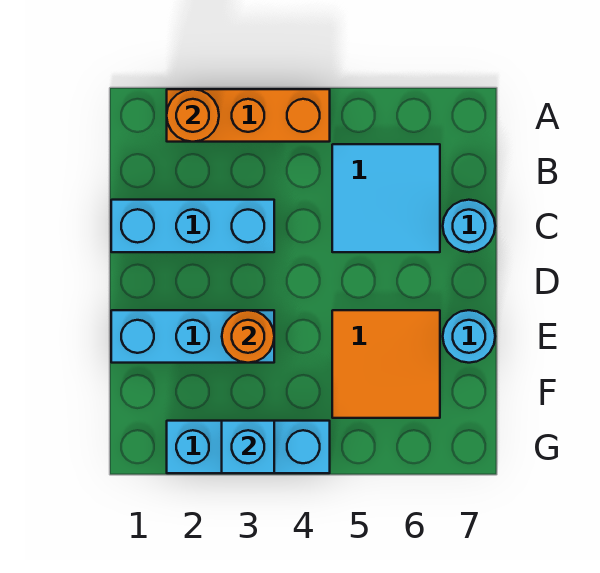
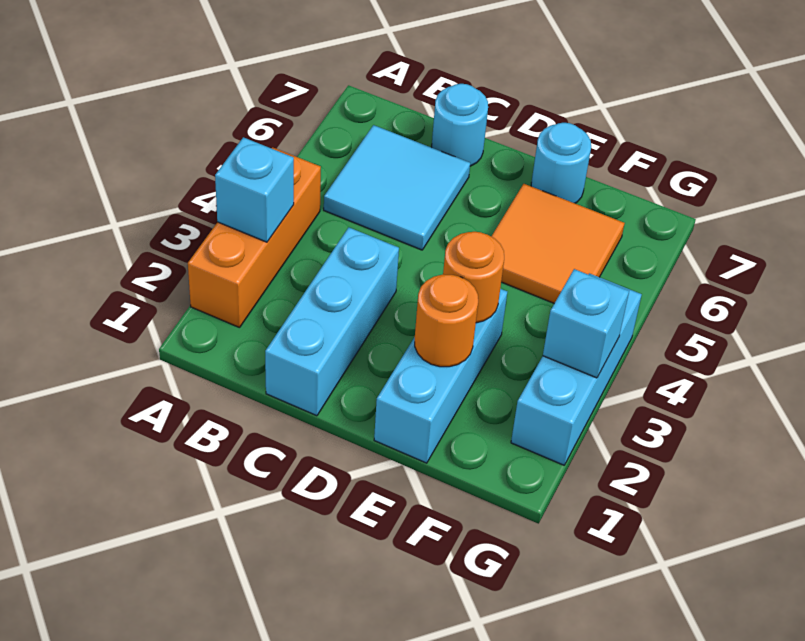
orange round brick A2 level 2 -> orange round brick E2 level 2
none -> cyan brick A3 level 2

